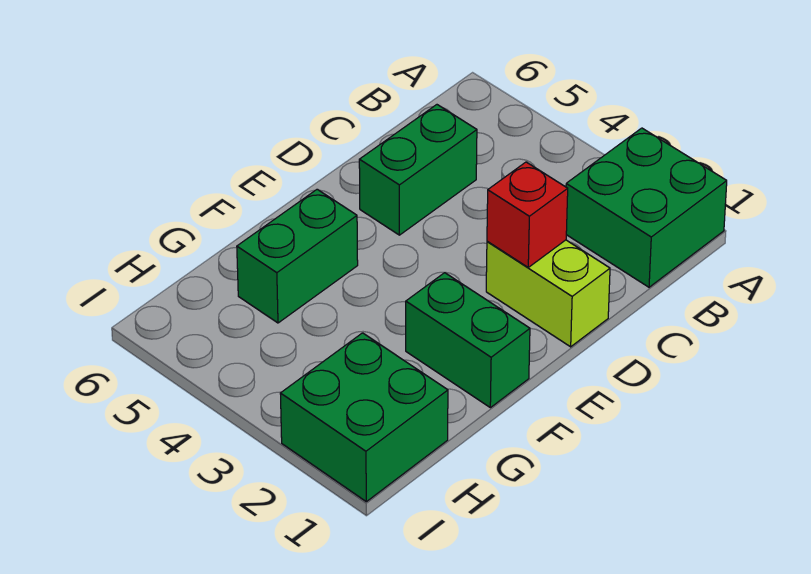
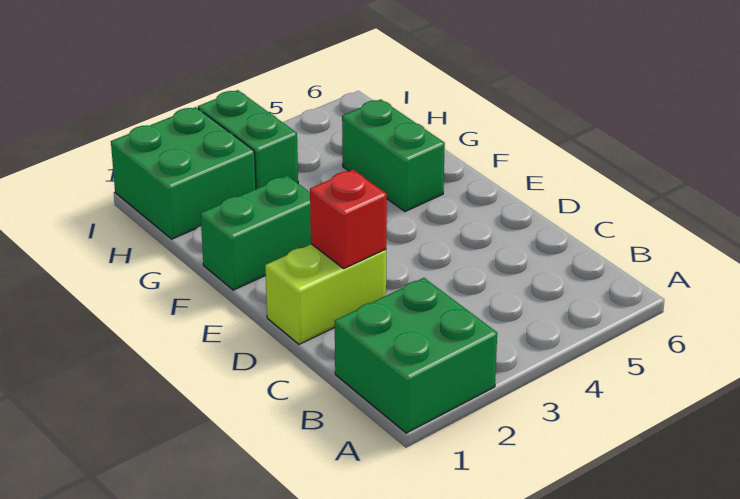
green brick C5:D5 level 1 -> green brick H3:I3 level 1

